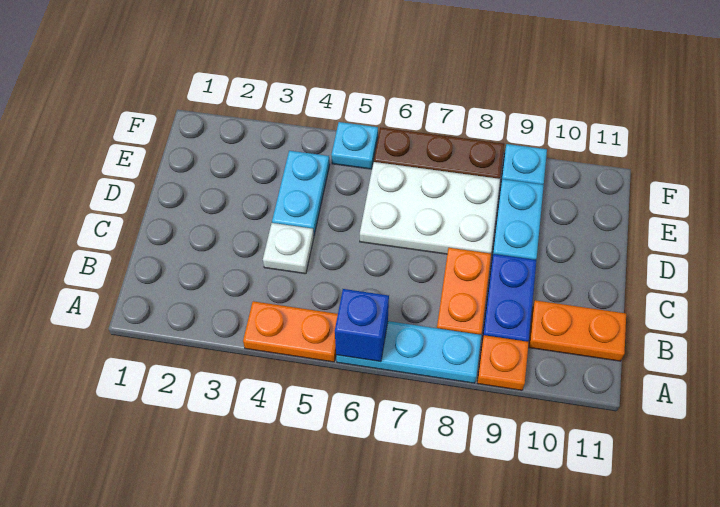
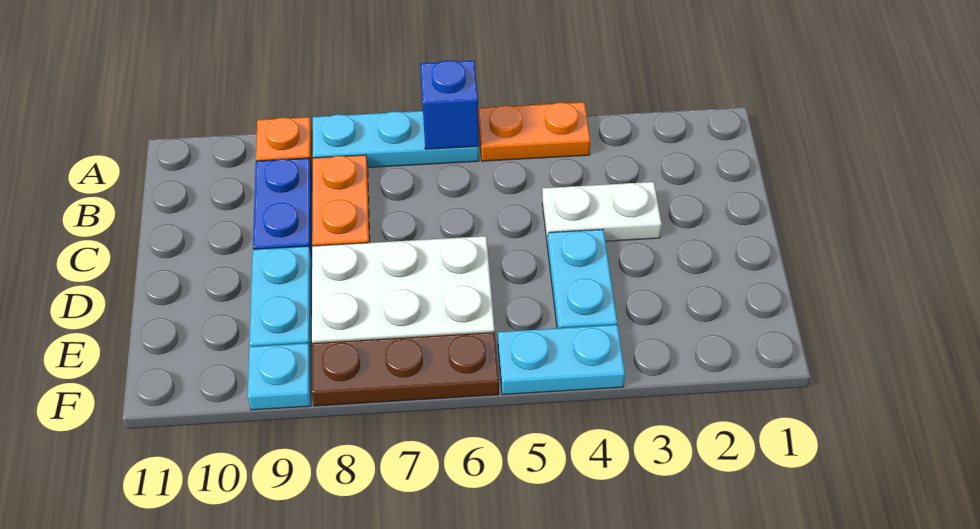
orange plate B10:B11 level 1 -> none
white plate C4 level 1 -> white plate C3:C4 level 1
cyan plate F5 level 1 -> cyan plate F4:F5 level 1

